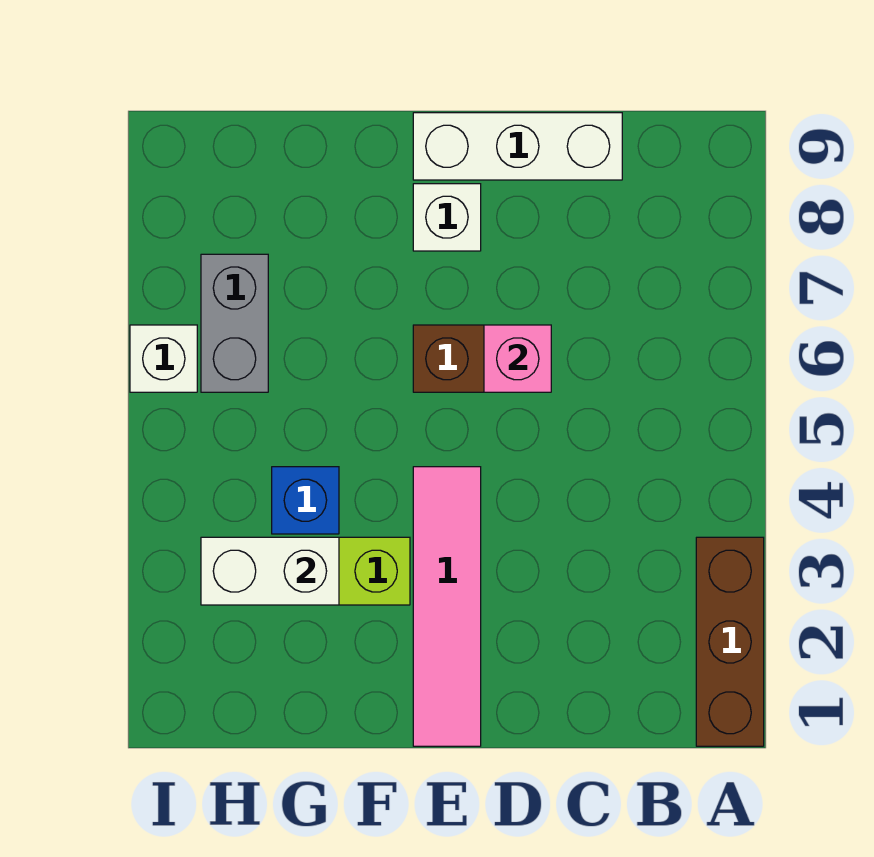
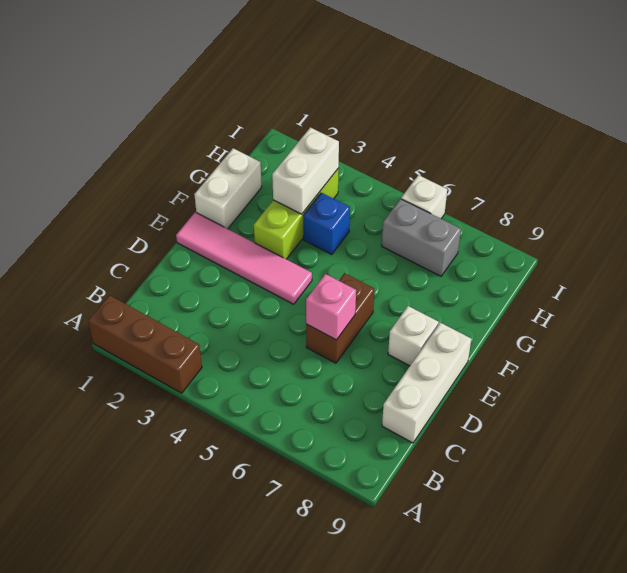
none -> white brick F1:G1 level 1

